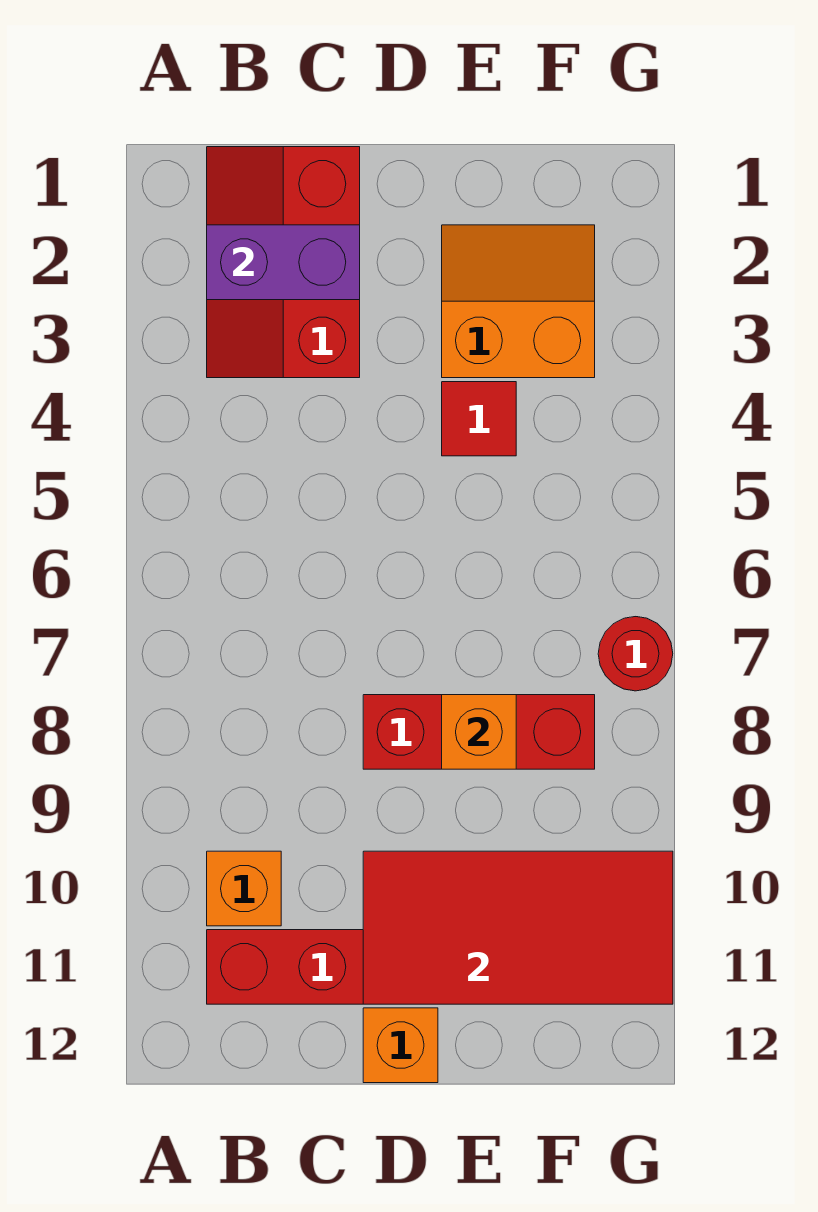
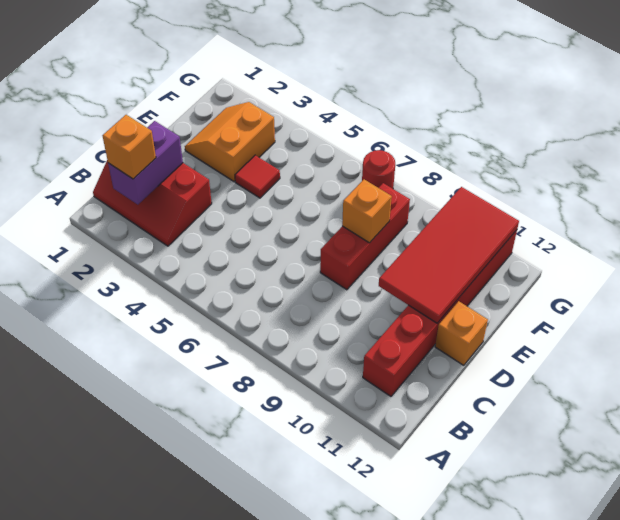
orange brick B10 level 1 -> orange brick B2 level 3

